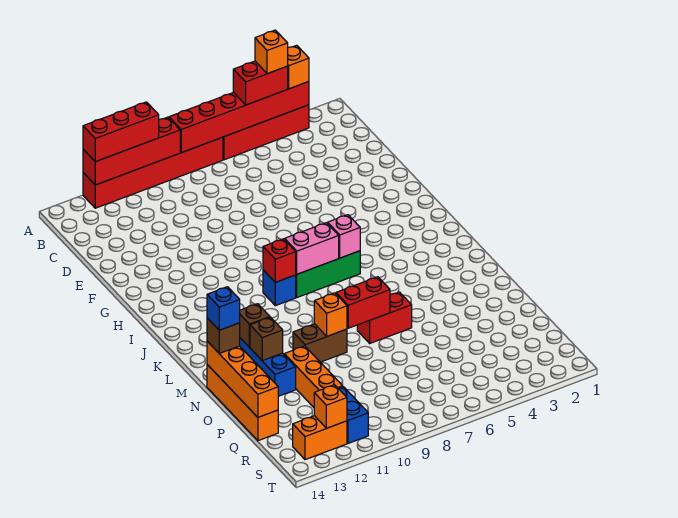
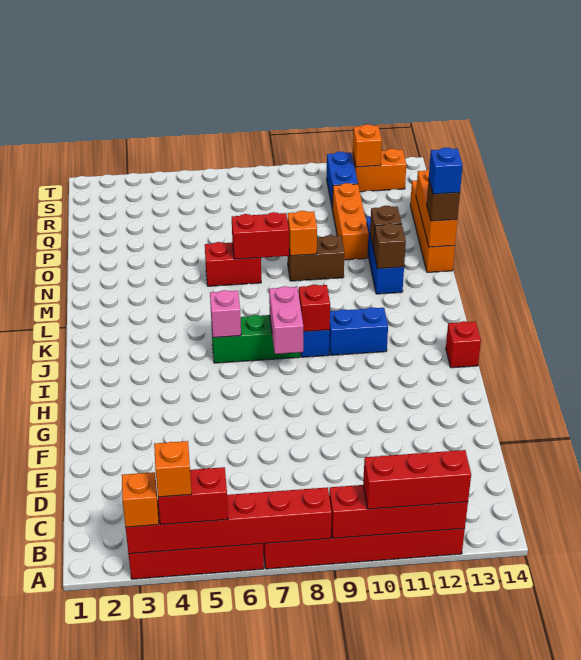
none -> red brick I14 level 1
pink brick J7:J8 level 2 -> pink brick I8:J8 level 2
none -> blue brick J10:J11 level 1
orange brick N14:Q14 level 2 -> orange brick N14:P14 level 2

